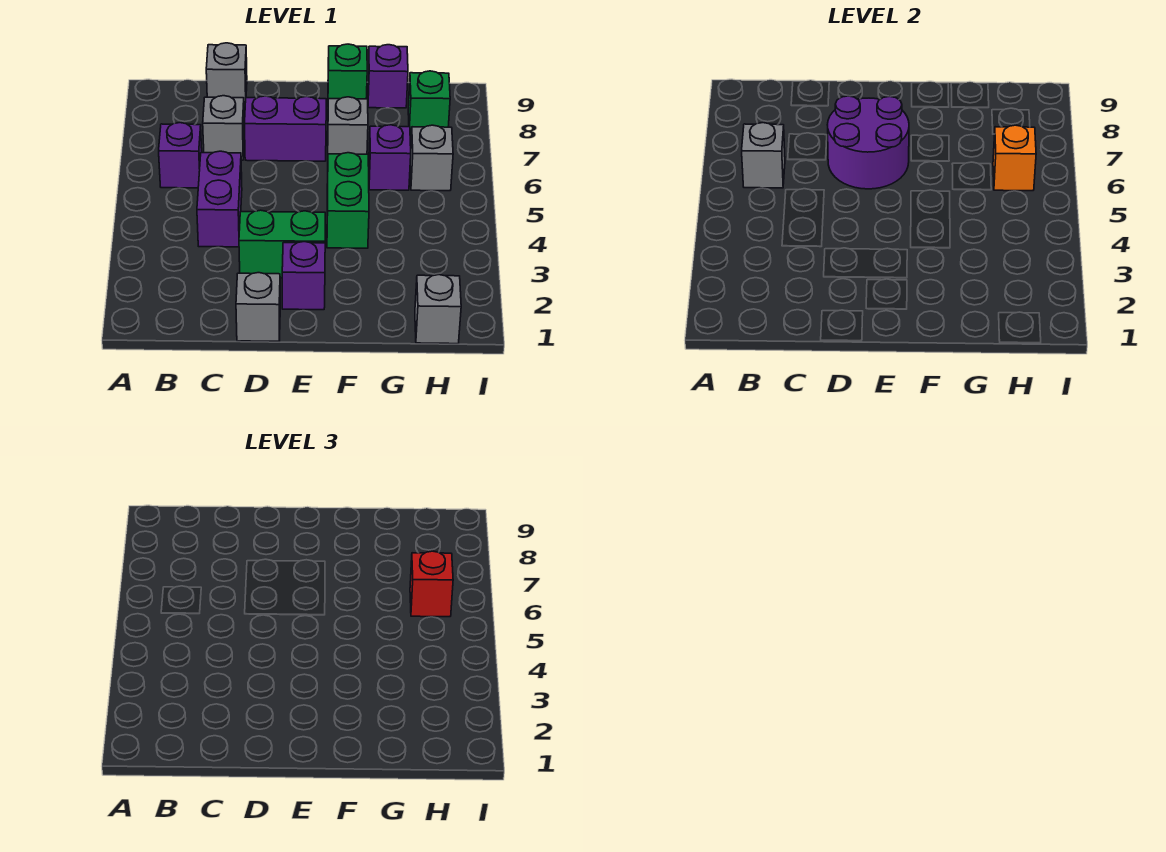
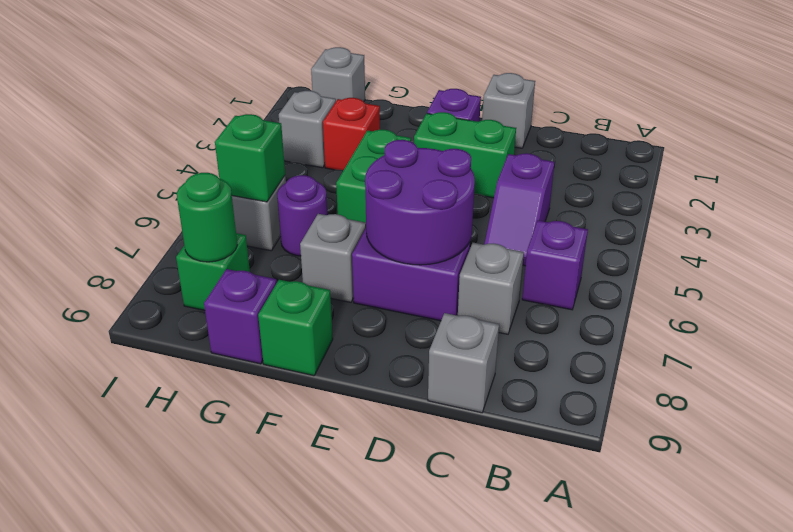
grey brick B6 level 2 -> grey brick H3 level 1
purple brick C4:C5 level 1 -> purple slope C4:C5 level 1 top 4
purple brick G6 level 1 -> purple round brick G6 level 1
orange brick H6 level 2 -> green brick H6 level 2
red brick H6 level 3 -> red brick G3 level 1
none -> green round brick H8 level 2

